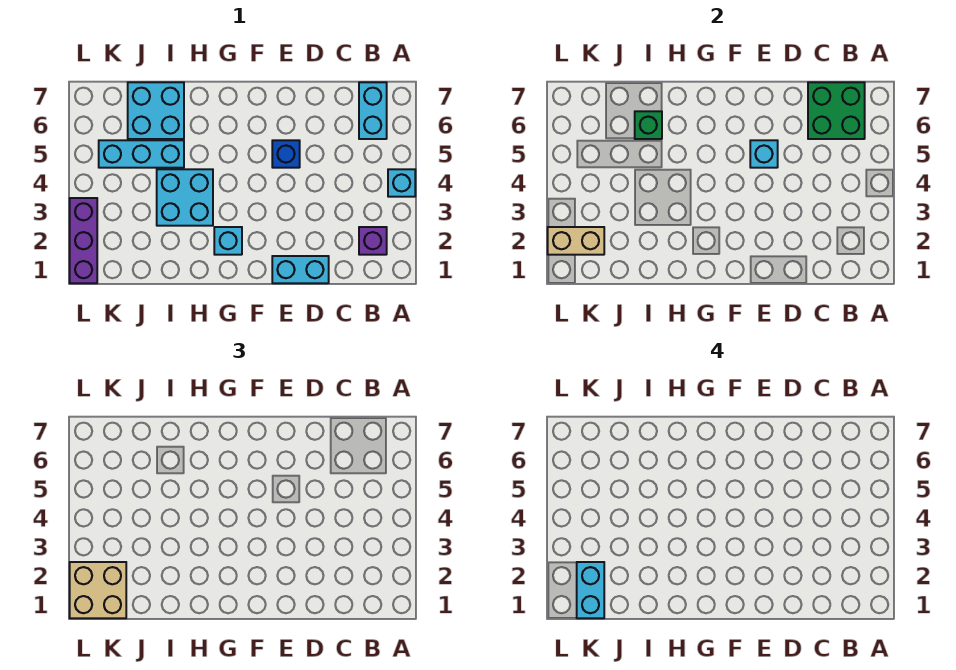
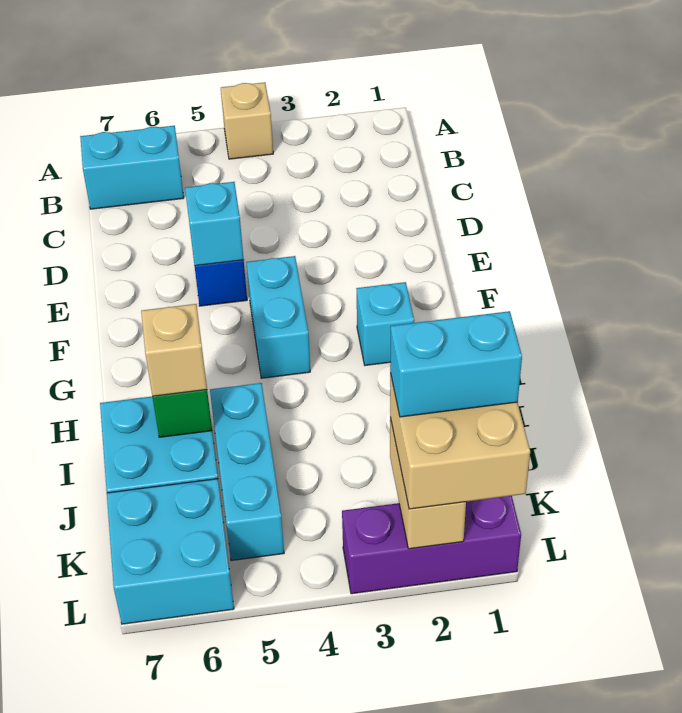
cyan brick A4 level 1 -> tan brick A4 level 1
purple brick B2 level 1 -> none
green brick B6:C7 level 2 -> none
cyan brick D1:E1 level 1 -> cyan brick F4:G4 level 1
cyan brick H3:I4 level 1 -> cyan brick K6:L7 level 1
none -> tan brick I6 level 3

